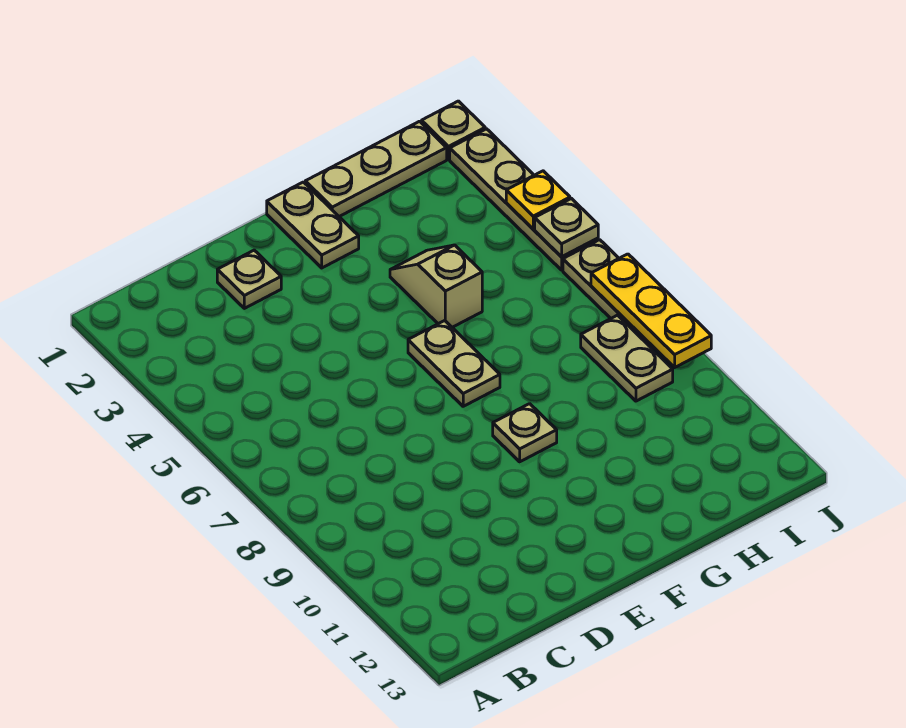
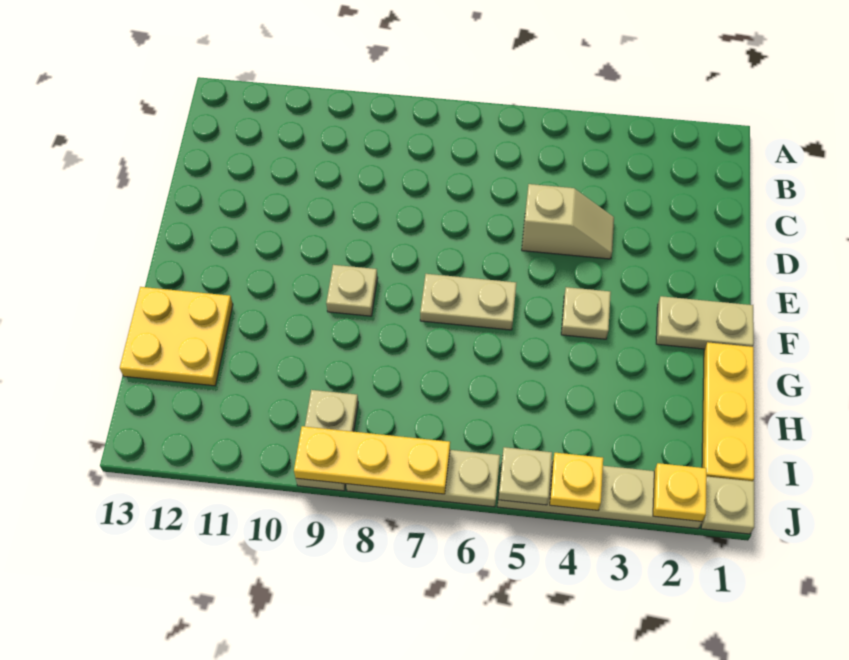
tan plate D2 level 1 -> tan plate F4 level 1
tan plate G1:I1 level 1 -> yellow plate G1:I1 level 1
tan slope G4:G5 level 1 top 5 -> tan slope D4:D5 level 1 top 5
none -> yellow plate G12:H13 level 1
tan plate I8:I9 level 1 -> tan plate I9:J9 level 1
none -> yellow plate J2 level 2

